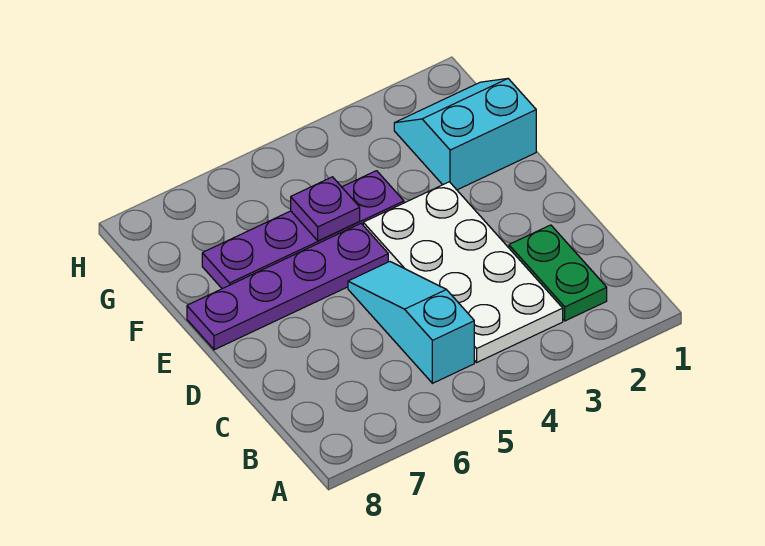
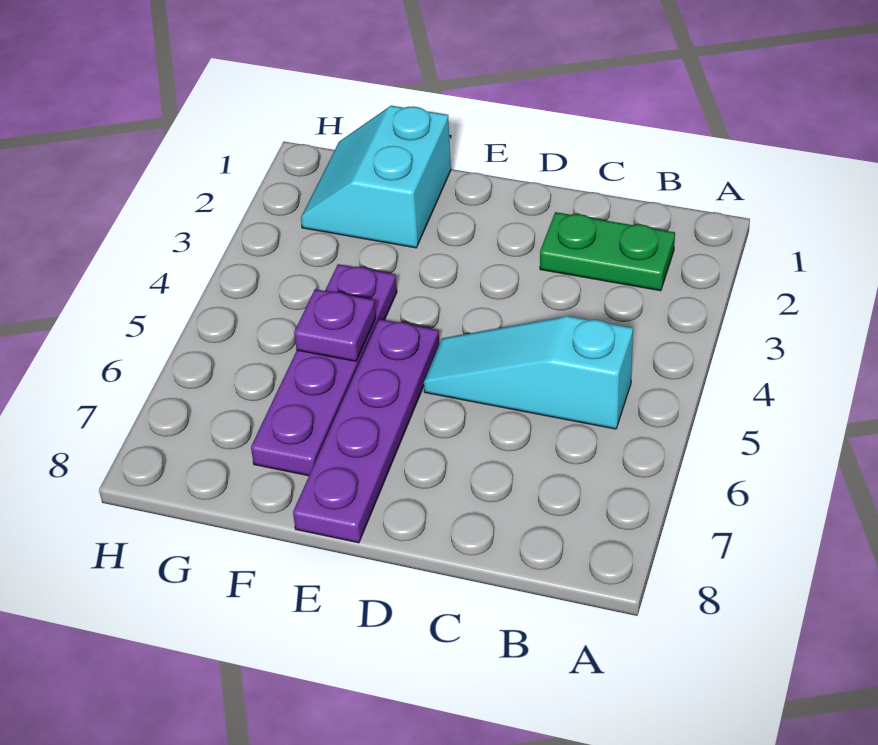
white plate B3:E4 level 1 -> none

